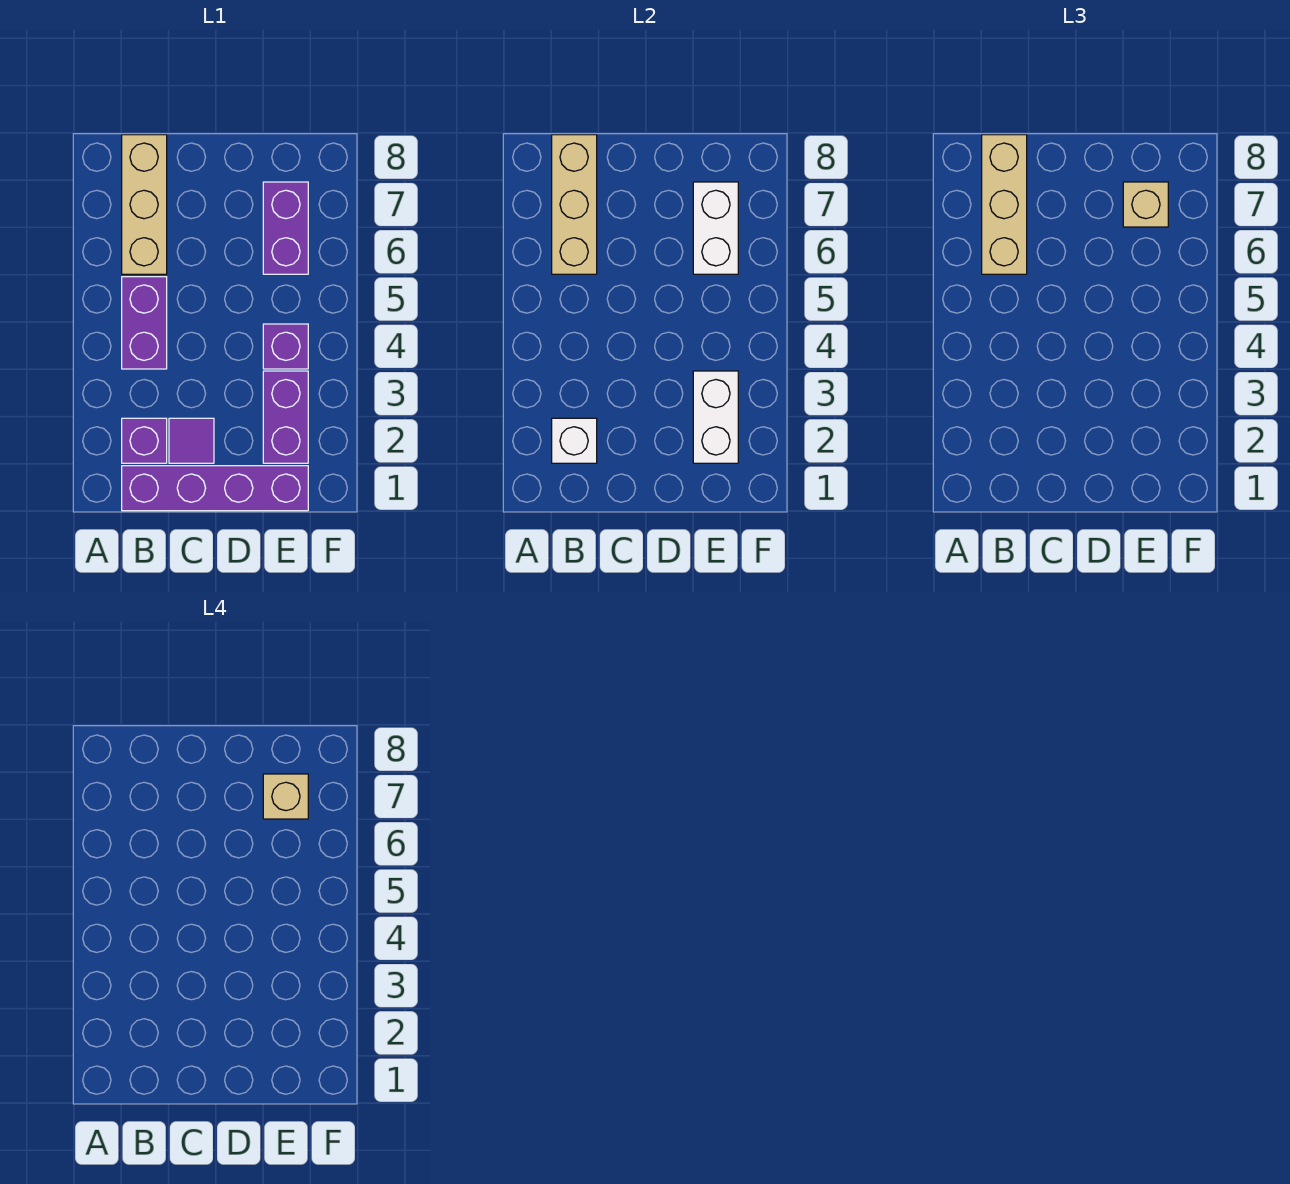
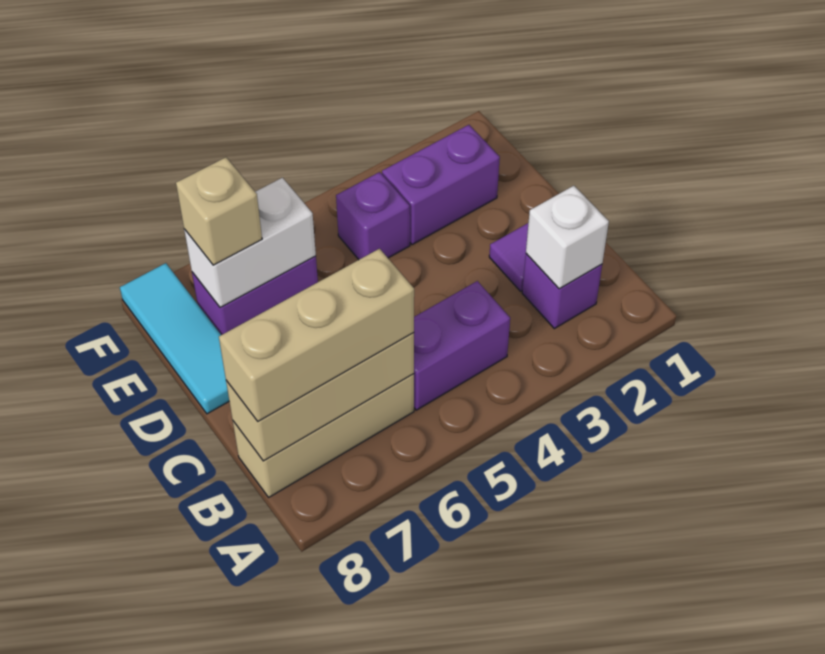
purple brick B1:E1 level 1 -> none
none -> cyan tile D8:F8 level 1
white brick E2:E3 level 2 -> none
tan brick E7 level 4 -> none

